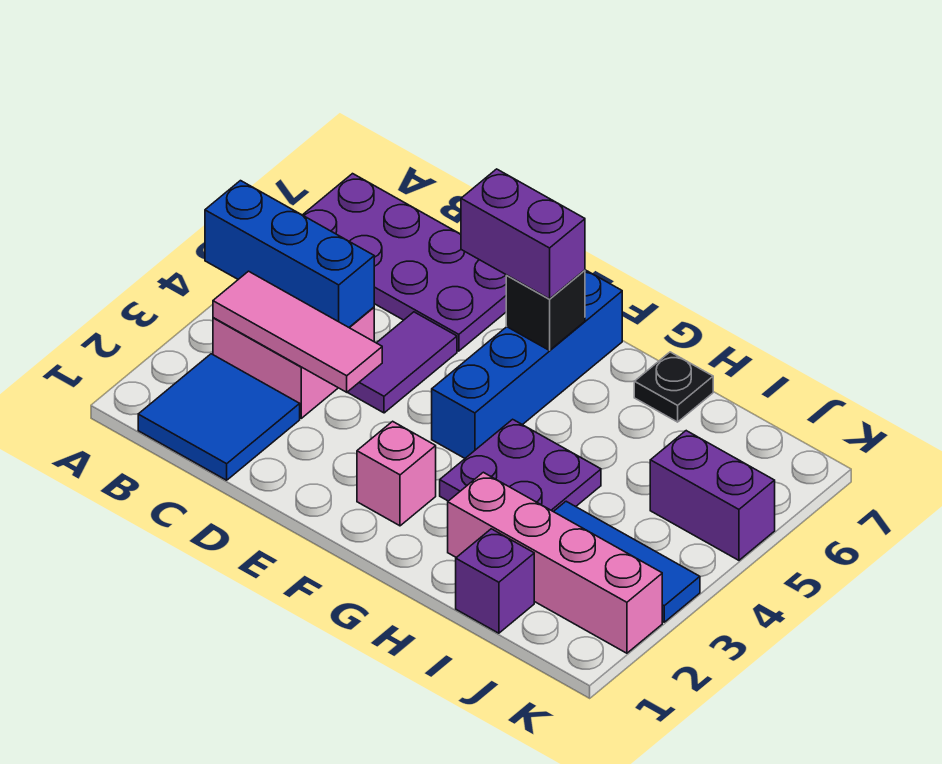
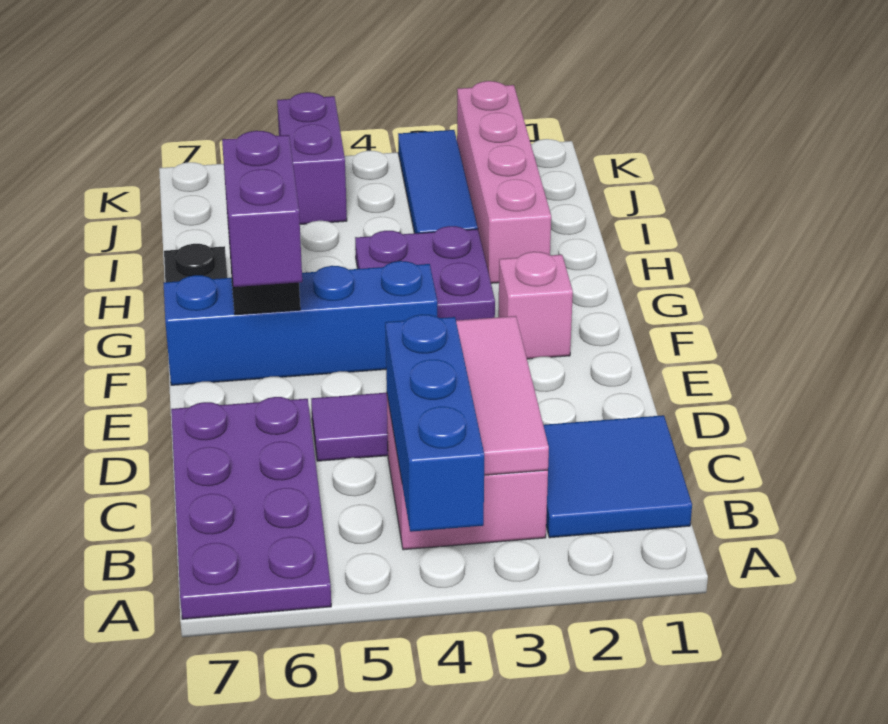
purple brick I1 level 1 -> none

